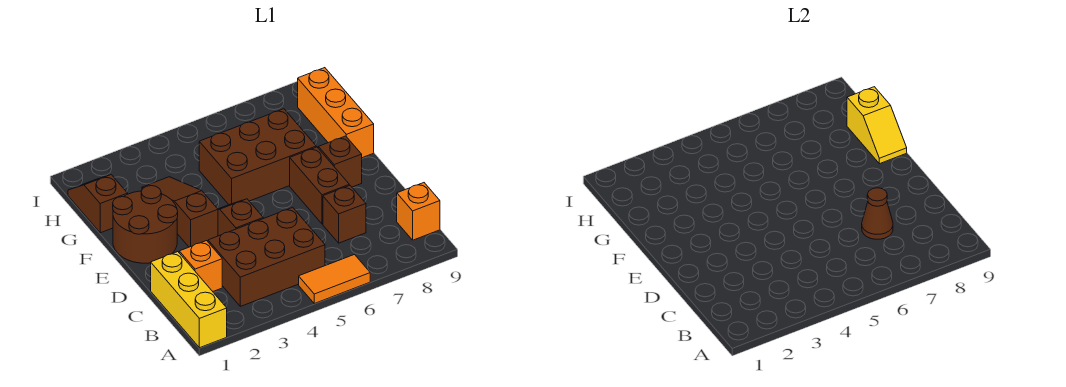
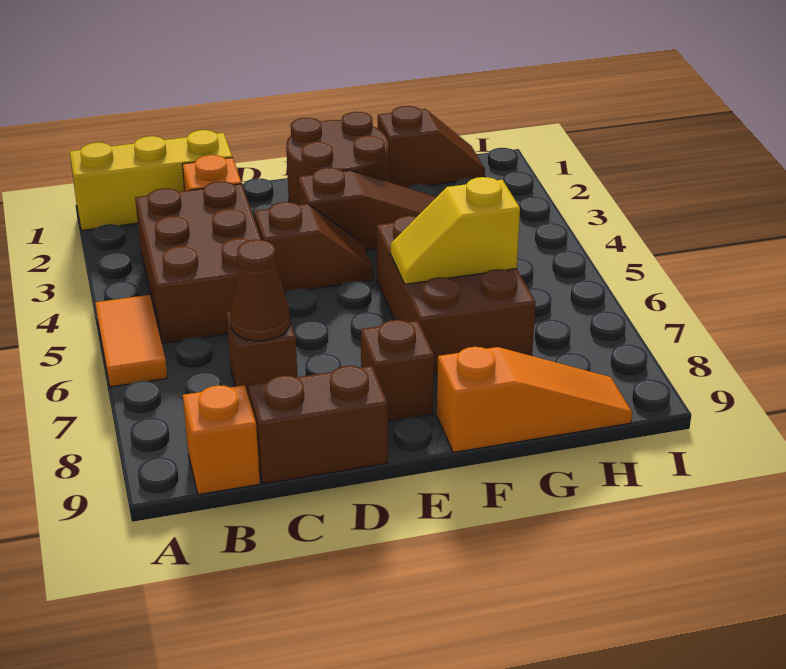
brown brick D7:E7 level 1 -> brown brick C9:D9 level 1
orange brick F9:H9 level 1 -> orange slope F9:H9 level 1 top F
yellow slope F9:G9 level 2 top G -> yellow slope F6:G6 level 2 top G

